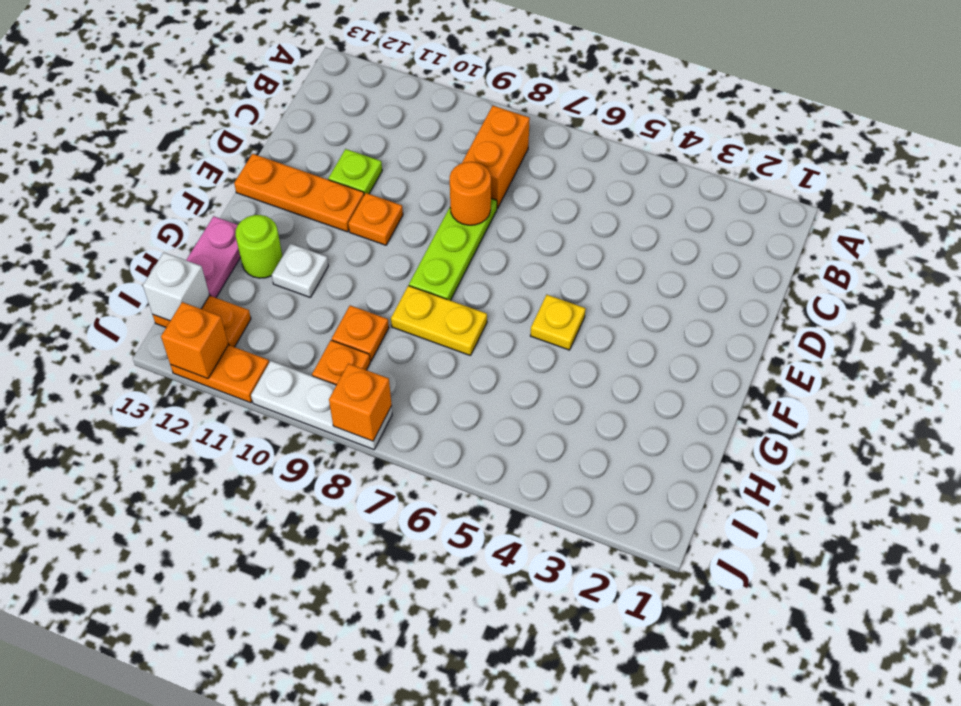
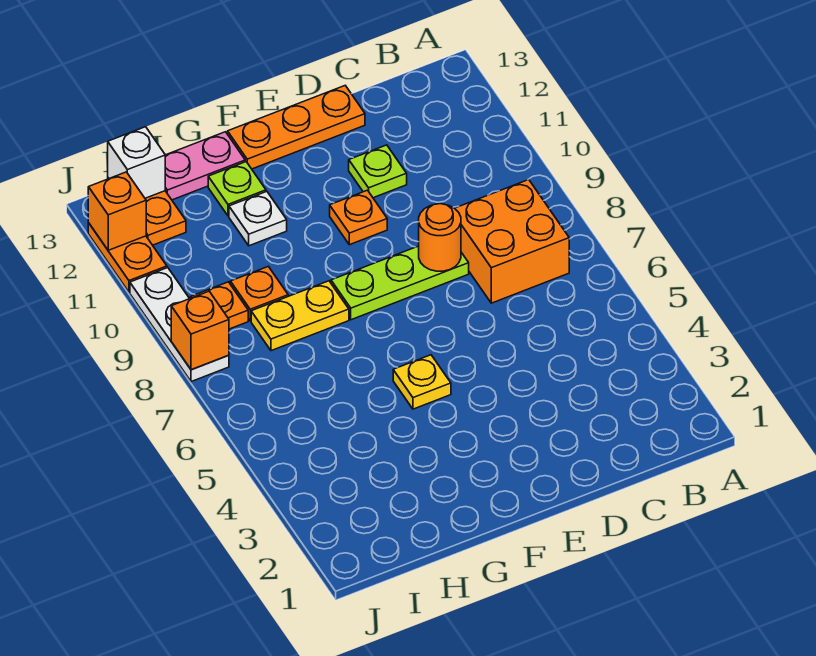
orange brick B8:C8 level 1 -> orange brick B7:C8 level 1
orange plate E11:E13 level 1 -> orange plate D13:F13 level 1
yellow plate G7:G8 level 1 -> yellow plate G8:H8 level 1
lime round brick G12 level 1 -> lime plate G12 level 1

